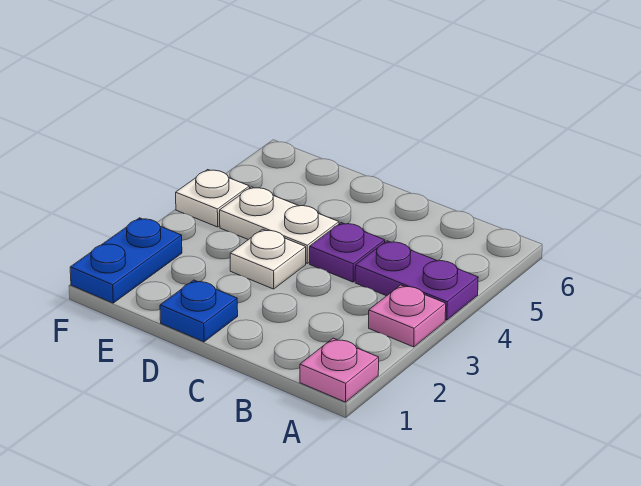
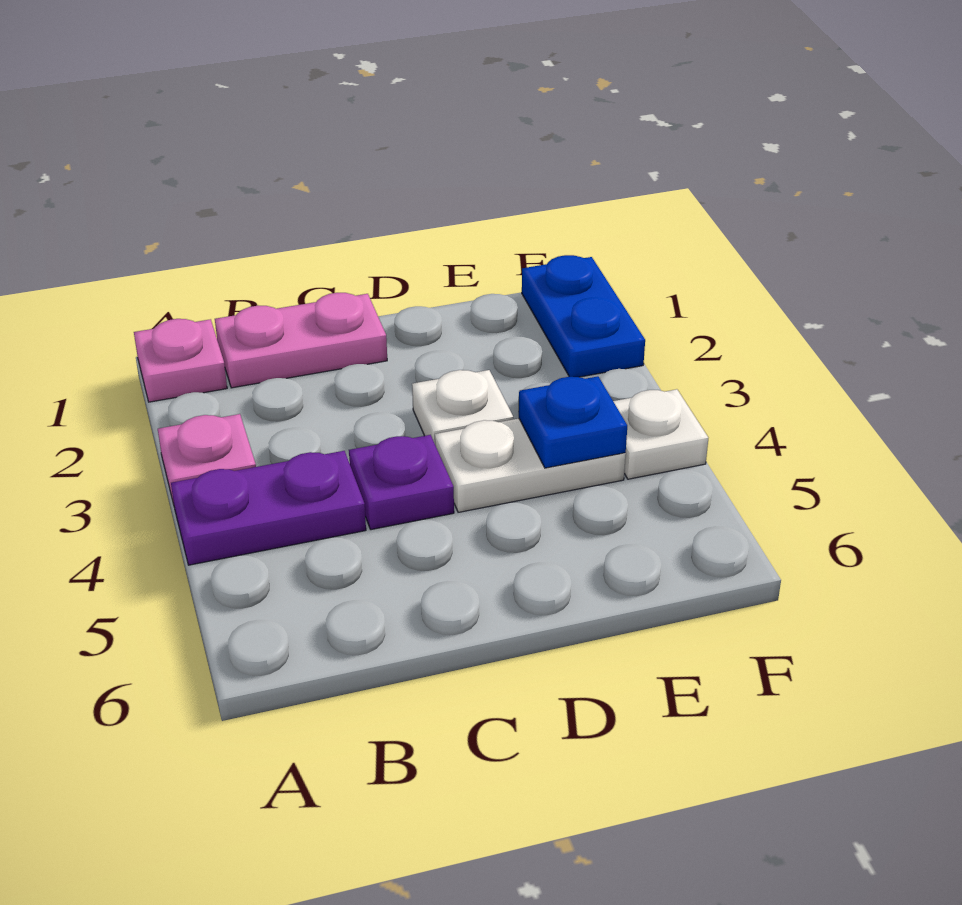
none -> pink plate B1:C1 level 1
blue plate D1 level 1 -> blue plate E4 level 2

